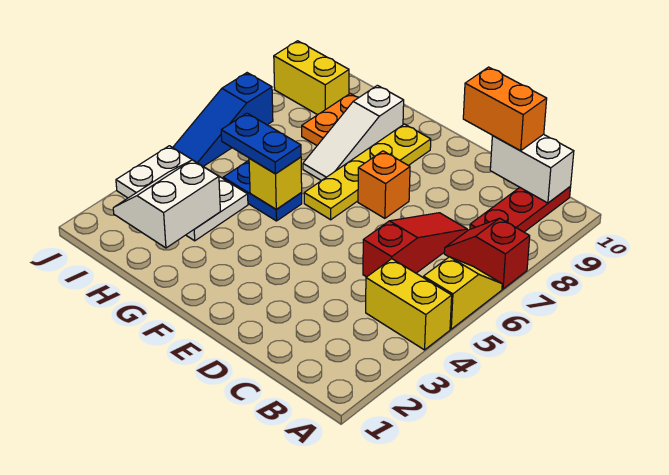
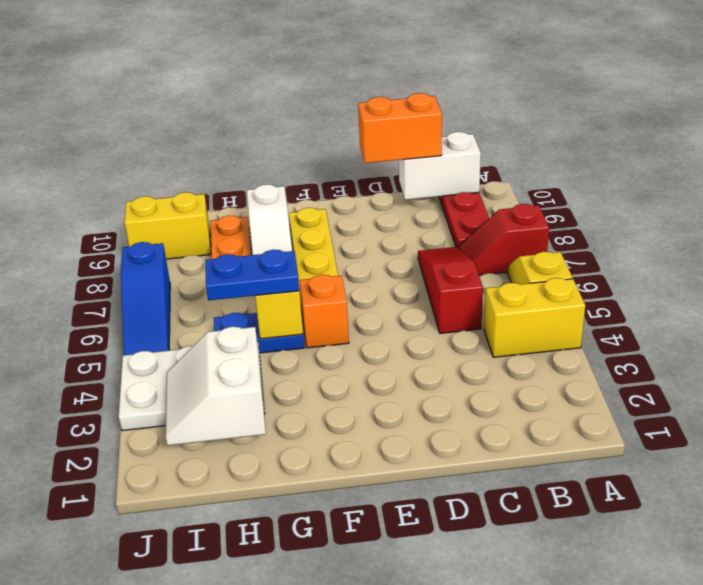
orange brick E7 level 1 -> orange brick F5 level 1

